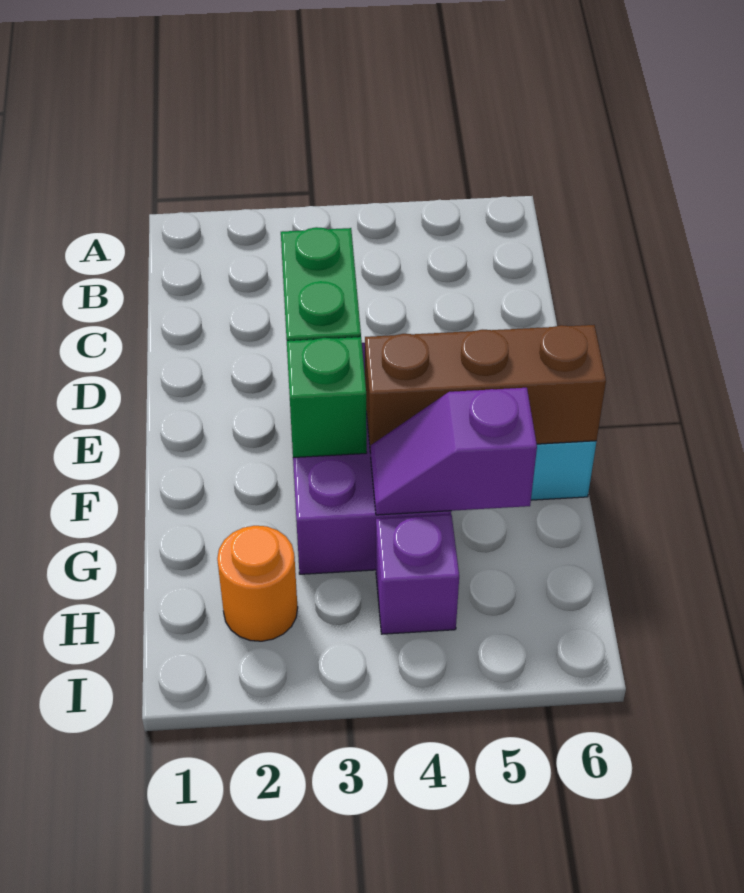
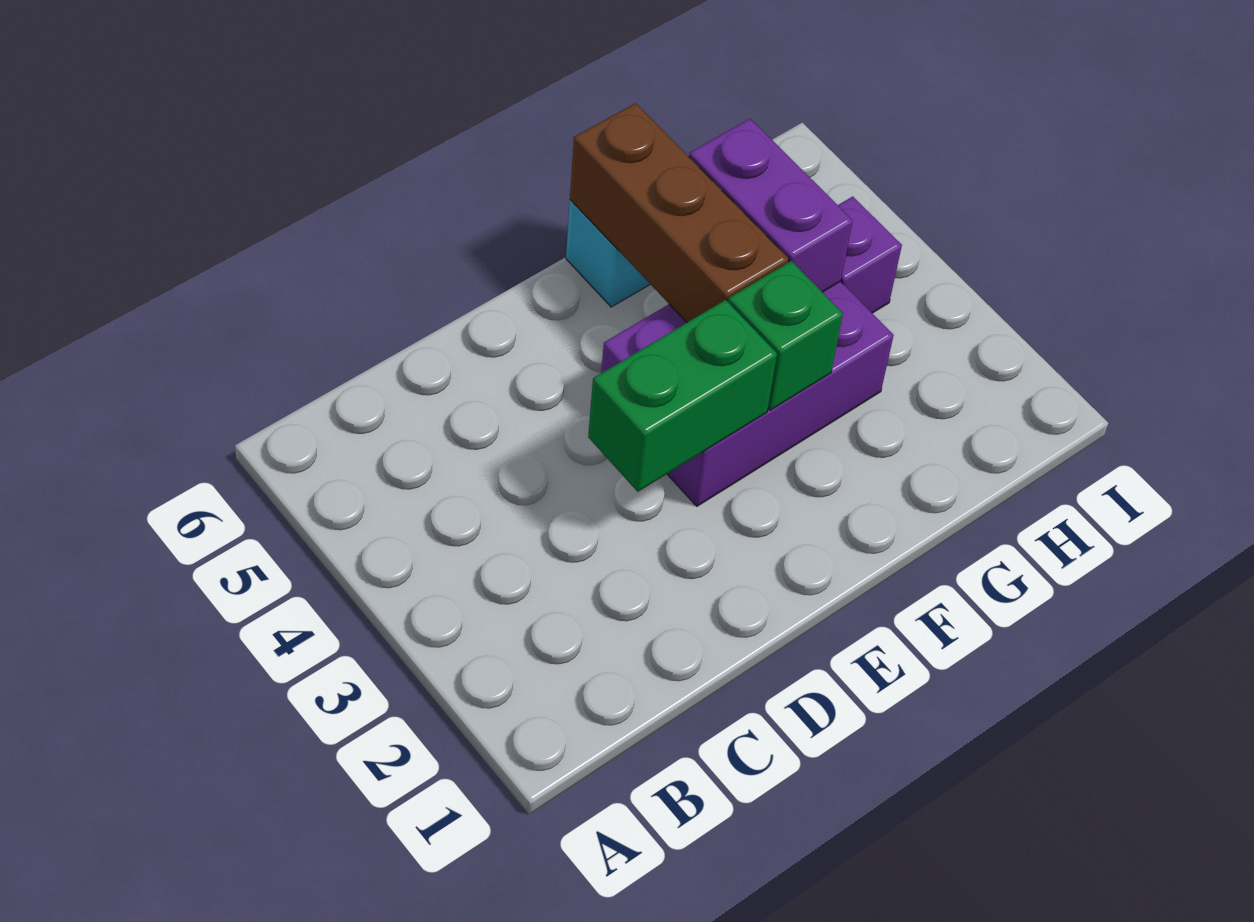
purple slope G4:G5 level 2 top 5 -> purple brick G4:G5 level 2
orange round brick H2 level 1 -> none

